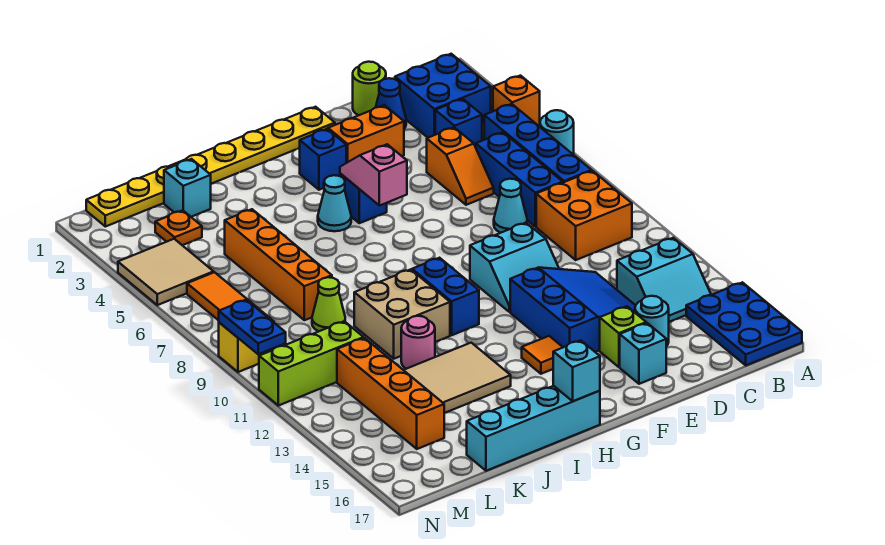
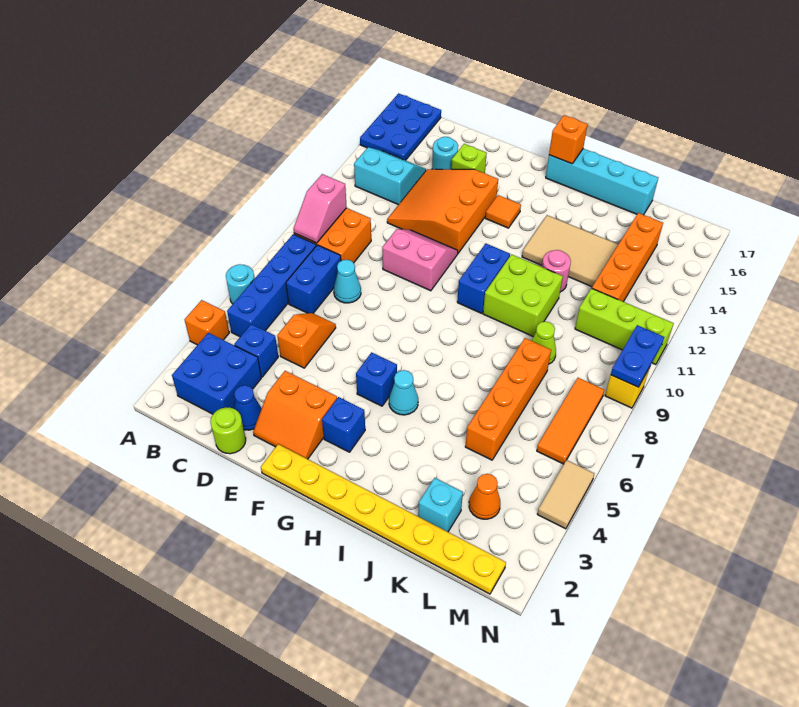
blue brick C6:C8 level 1 -> blue brick C7:C8 level 1
blue slope D12:F14 level 1 top F -> orange slope D12:F14 level 1 top F
cyan slope E10:F11 level 1 top 10 -> pink slope E10:F11 level 1 top 10
cyan brick E16 level 1 -> none
pink slope G5:G6 level 2 top 6 -> pink slope B9:B10 level 2 top 10
cyan brick H17 level 2 -> orange brick H17 level 2
tan brick I10:J11 level 1 -> lime brick I10:J11 level 1
orange plate L3 level 1 -> orange cone L3 level 1
tan tile M4:N5 level 1 -> tan tile N4:N5 level 1

